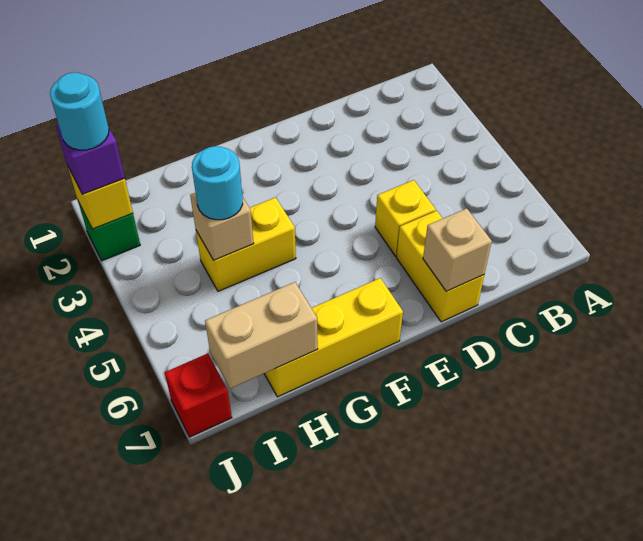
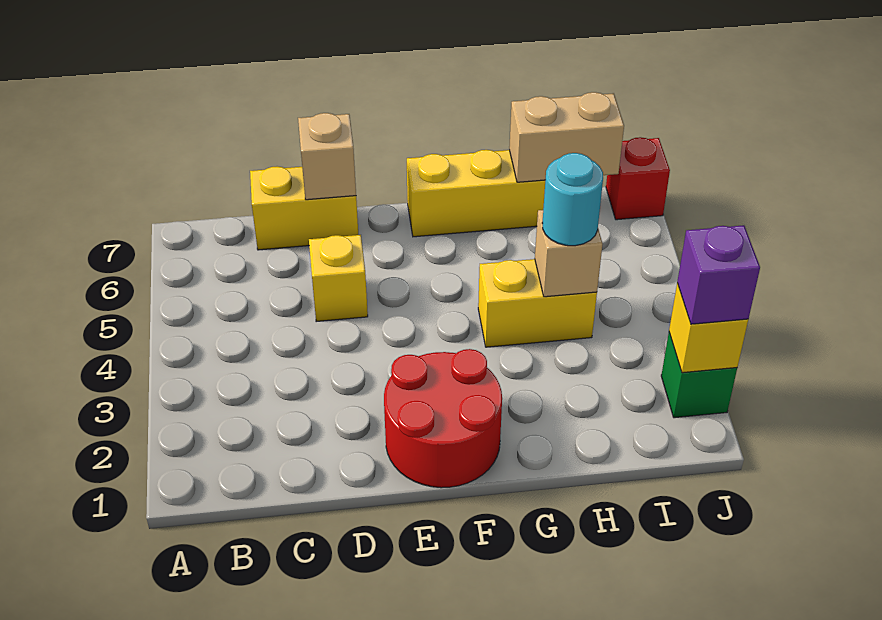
yellow brick D6:D7 level 1 -> yellow brick C7:D7 level 1
none -> red round brick E1:F2 level 1
cyan round brick J2 level 4 -> none

